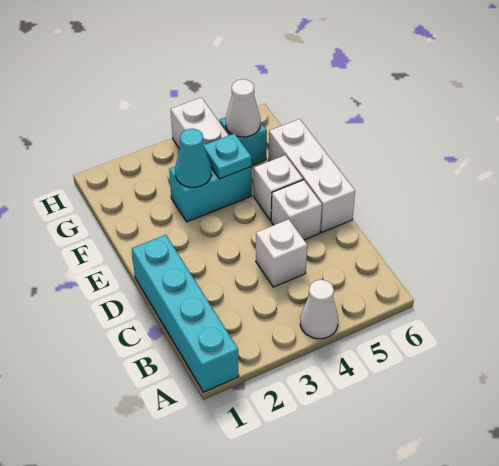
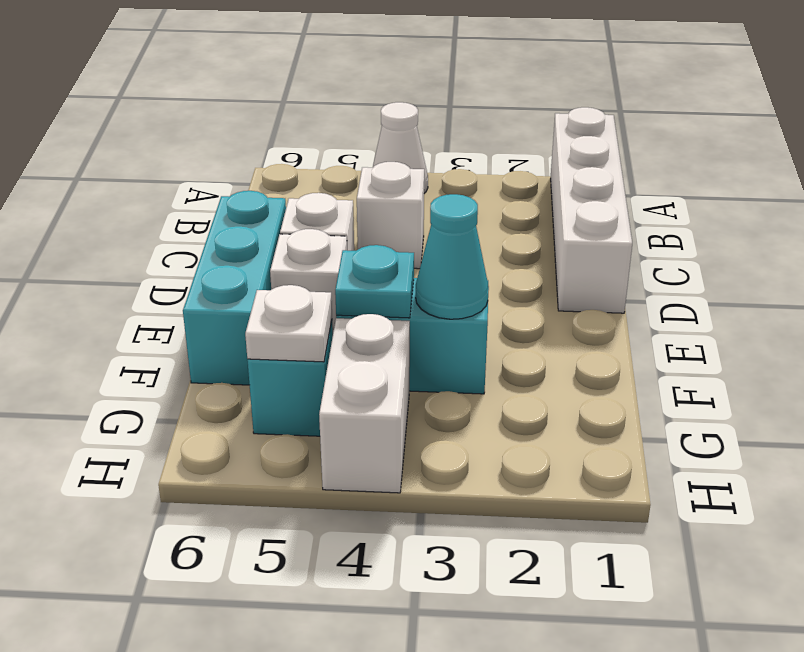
cyan brick A1:D1 level 1 -> white brick A1:D1 level 1
white brick D6:F6 level 1 -> cyan brick D6:F6 level 1
white cone G5 level 2 -> white plate G5 level 2

